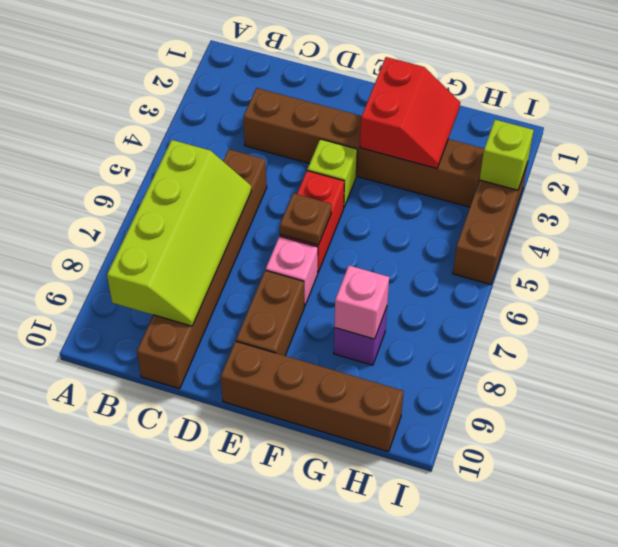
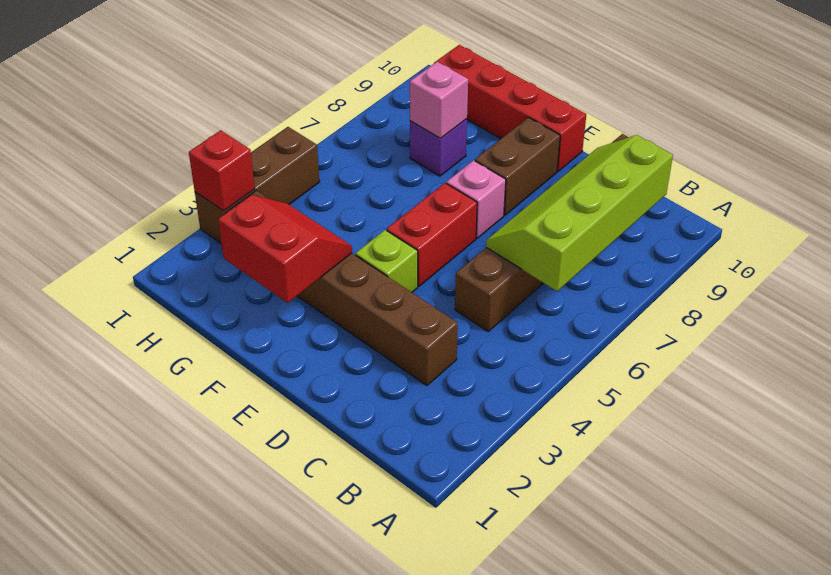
brown plate E6 level 2 -> none
brown brick E10:H10 level 1 -> red brick E10:H10 level 1
red slope F2:G3 level 2 top F -> red slope F2:G3 level 2 top 2
lime brick I3 level 2 -> red brick I3 level 2

